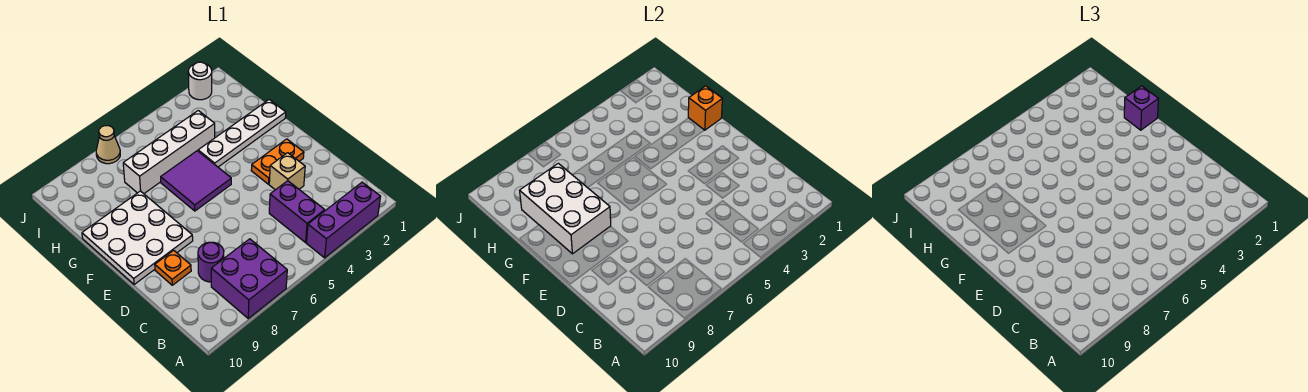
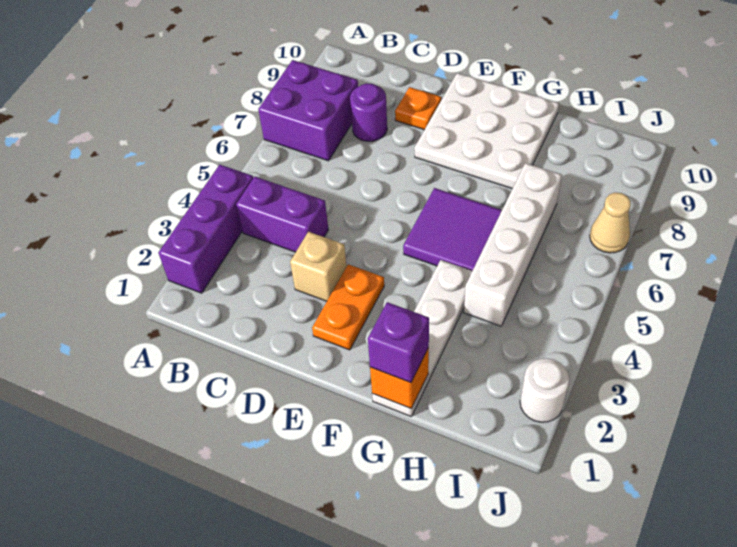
white brick F8:H9 level 2 -> none

